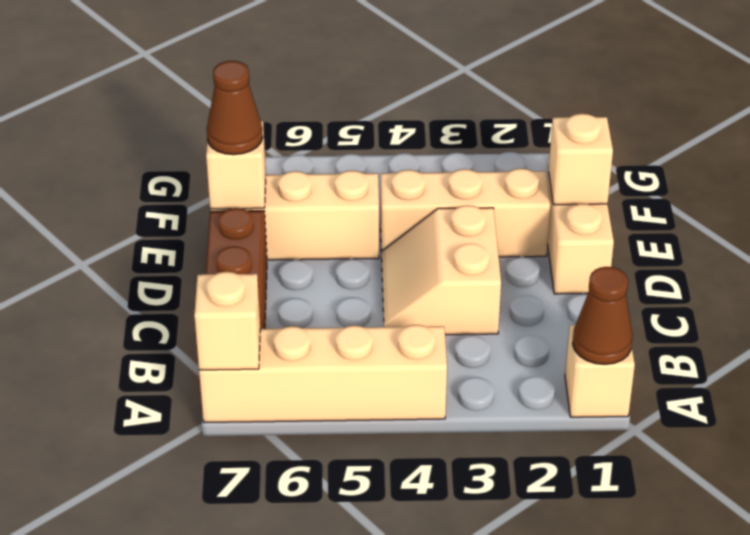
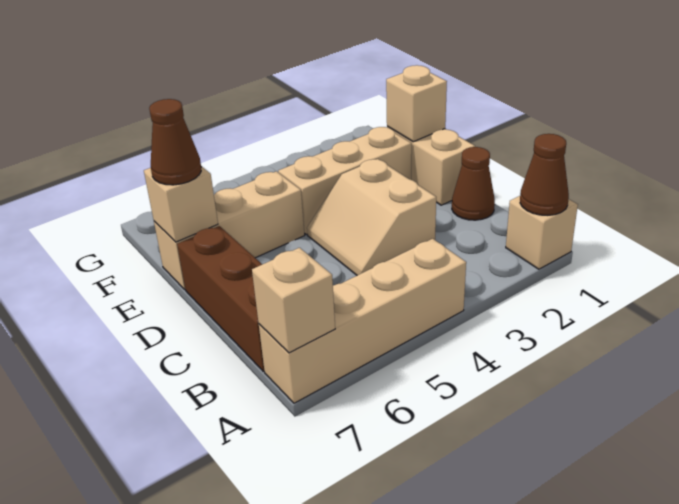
none -> brown cone C1 level 1

